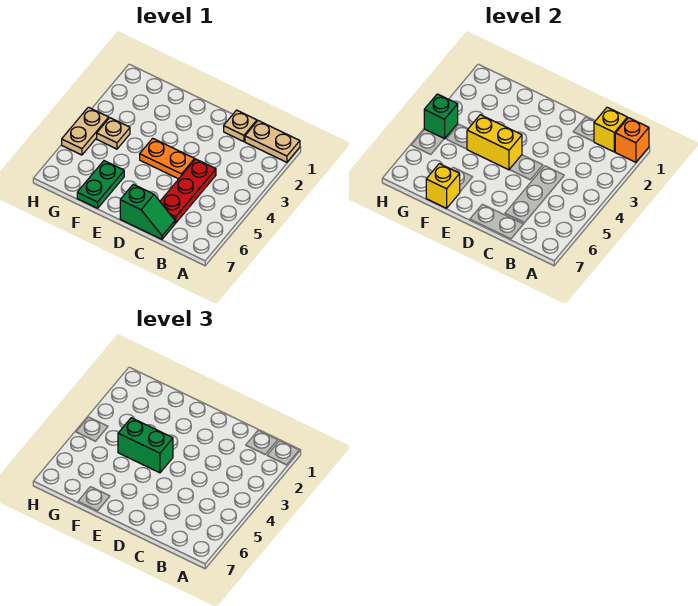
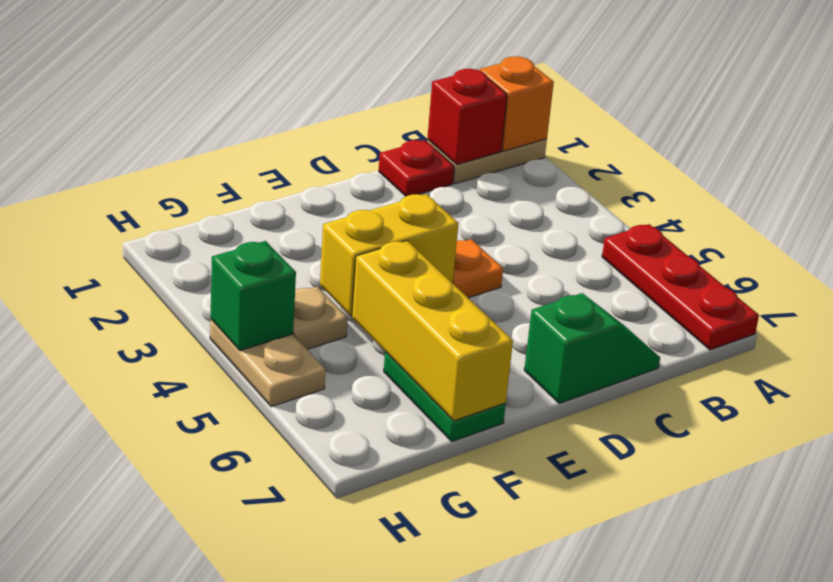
yellow brick B1 level 2 -> red brick B1 level 2
tan plate C1 level 1 -> red plate C1 level 1
red plate C4:C6 level 1 -> red plate A5:A7 level 1
green brick E4:F4 level 3 -> none
yellow brick F7 level 2 -> yellow brick F5:F7 level 2

